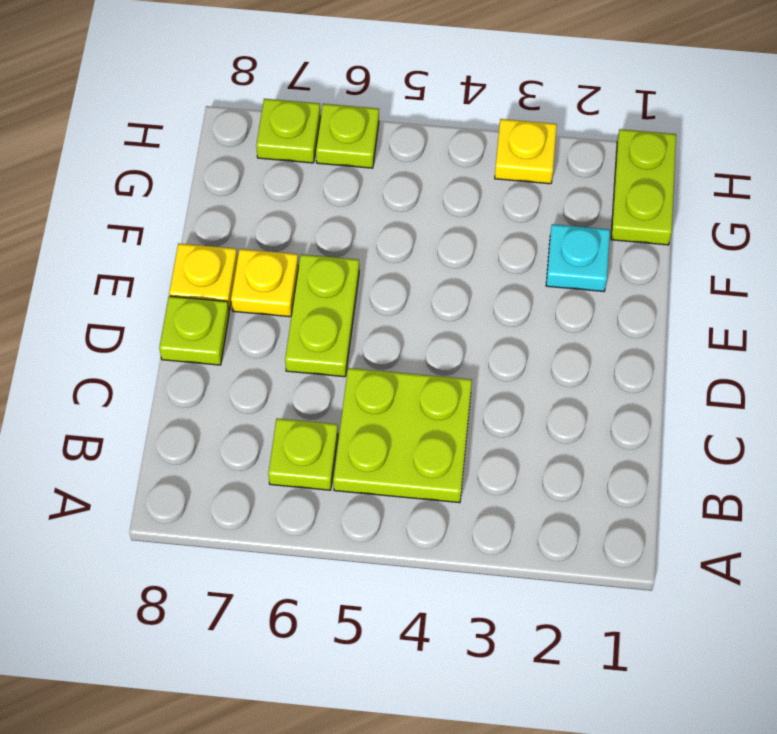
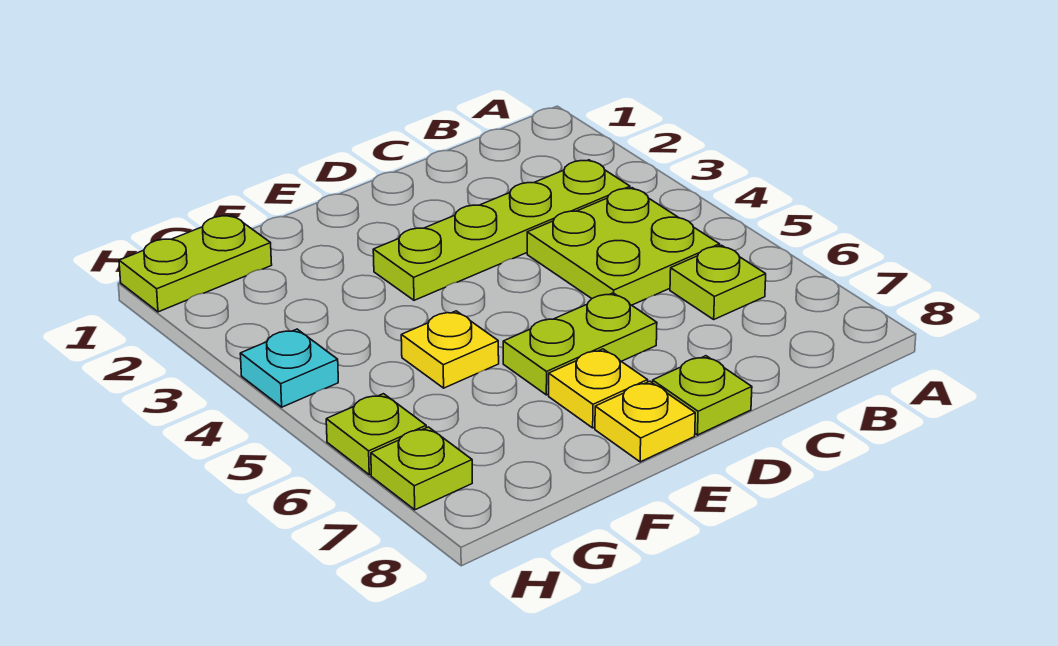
none -> lime plate B3:E3 level 1
cyan plate F2 level 1 -> cyan plate H4 level 1
yellow plate H3 level 1 -> yellow plate F5 level 1

